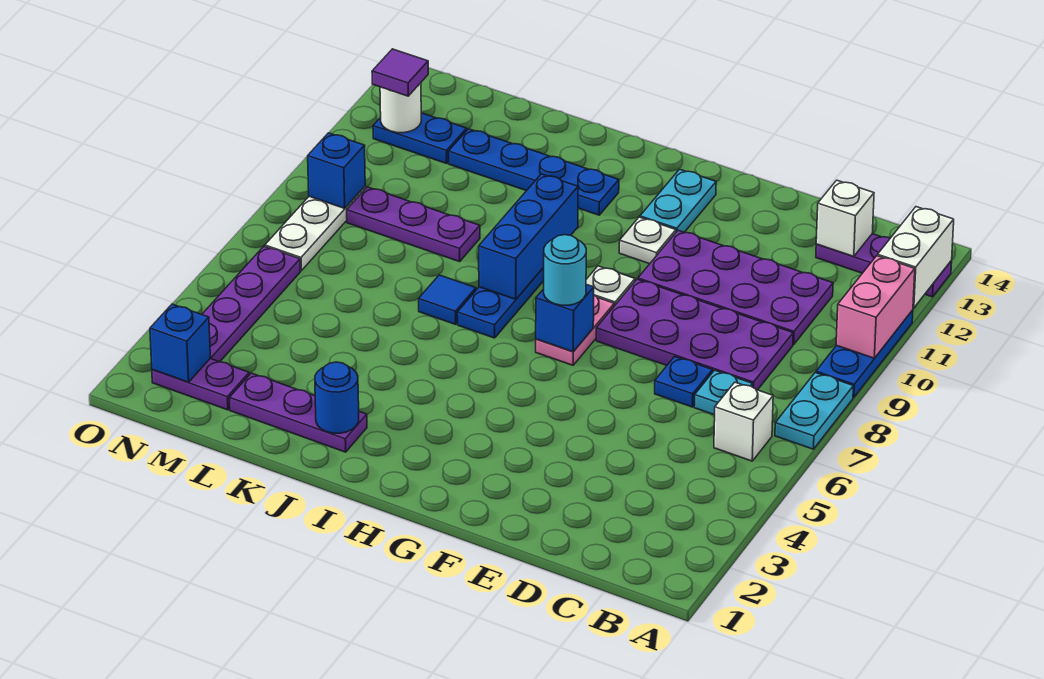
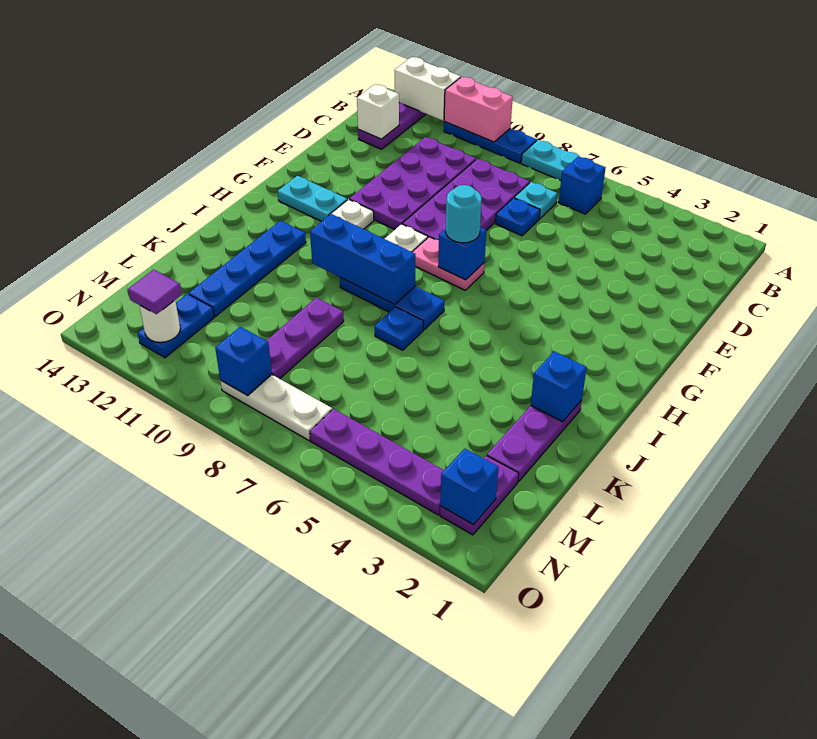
white brick B6 level 1 -> blue brick B6 level 1
blue round brick J2 level 2 -> blue brick J2 level 2
blue tile J7 level 1 -> blue plate J7 level 1

